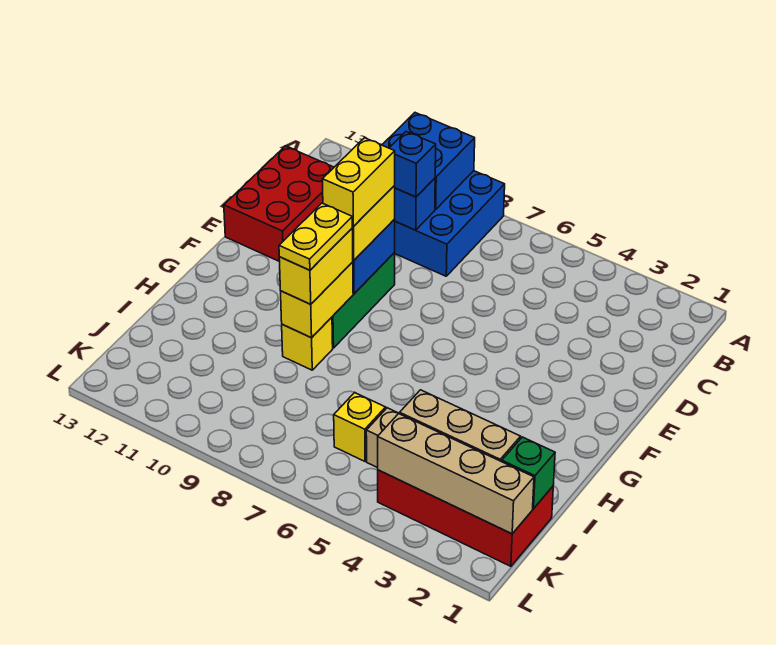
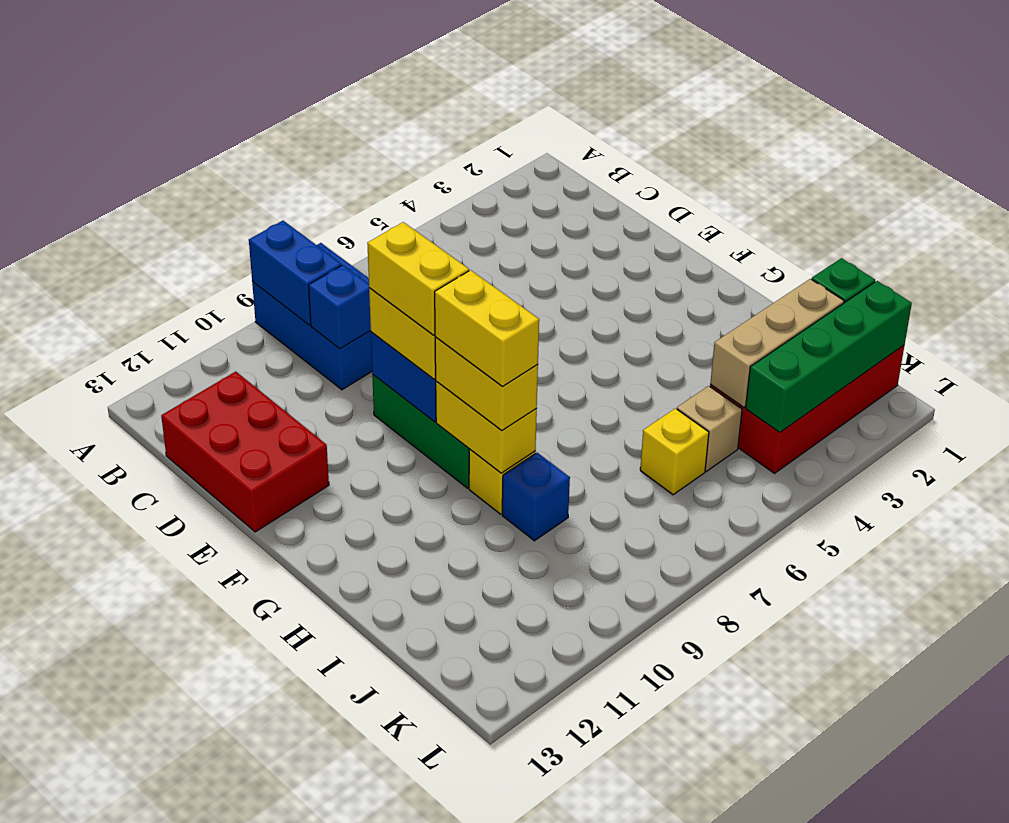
blue brick A9:B10 level 2 -> blue brick A9:B9 level 2
blue brick C9 level 3 -> blue brick I9 level 1
yellow plate G9:H9 level 4 -> yellow brick G9:H9 level 4
tan brick K1:K4 level 2 -> green brick K1:K4 level 2

